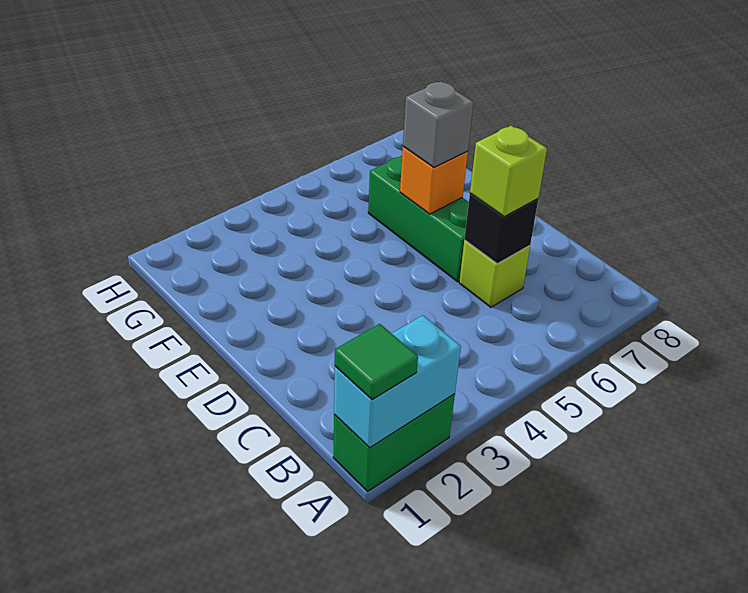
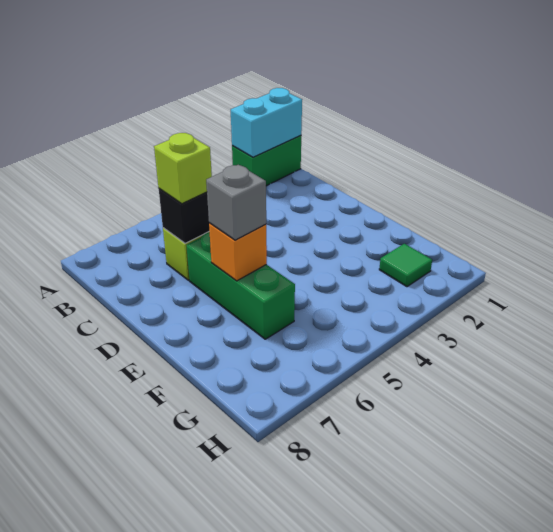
green tile A1 level 3 -> green tile G2 level 1

